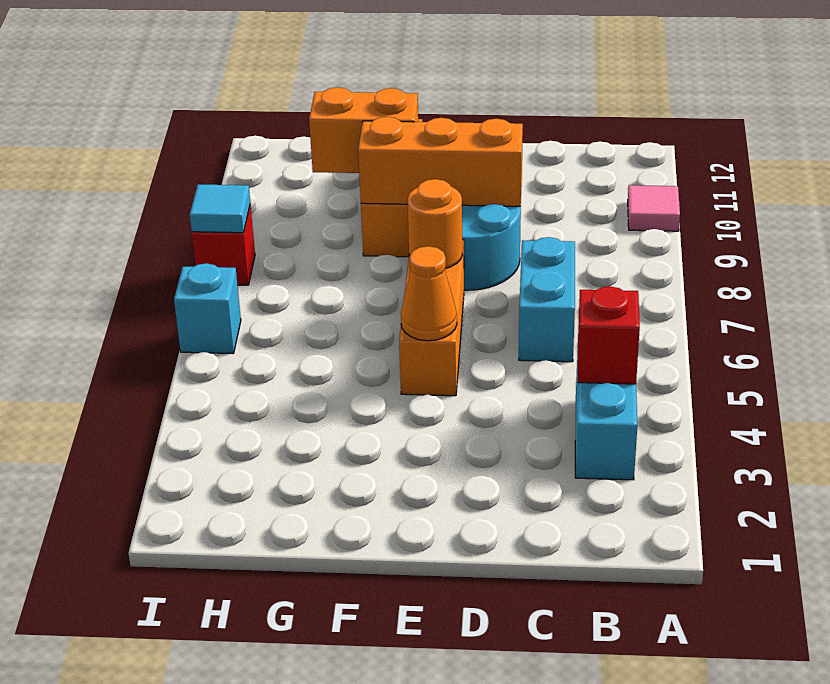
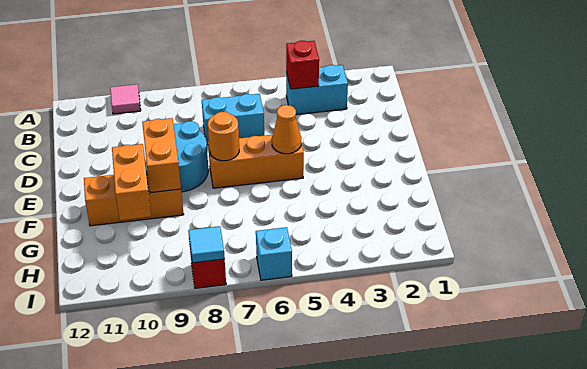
orange brick D9:F9 level 2 -> orange brick E9:F9 level 2

